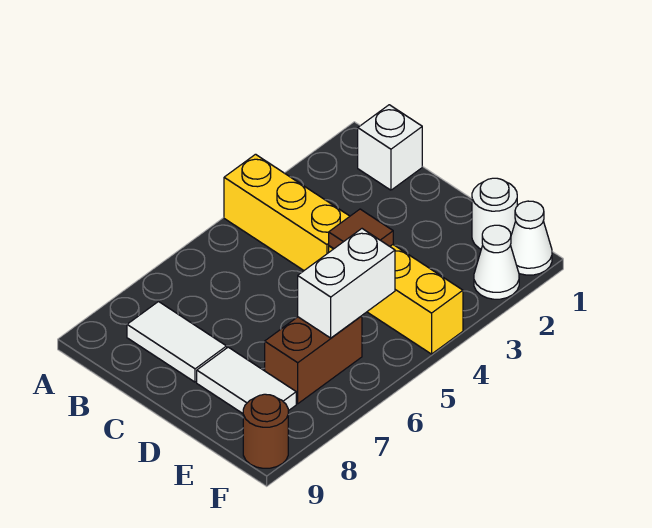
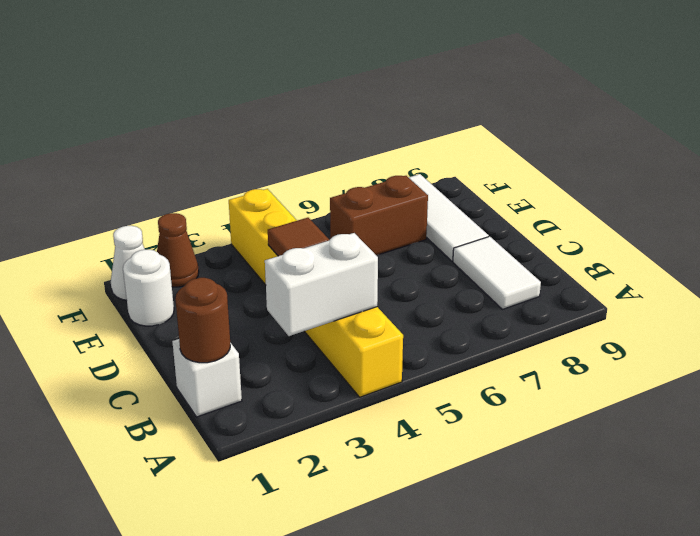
white tile D8:E8 level 1 -> white tile D8:F8 level 1
white brick E5:E6 level 2 -> white brick B3:B4 level 2
white cone F2 level 1 -> brown cone F2 level 1
brown round brick F9 level 1 -> brown round brick B1 level 2

